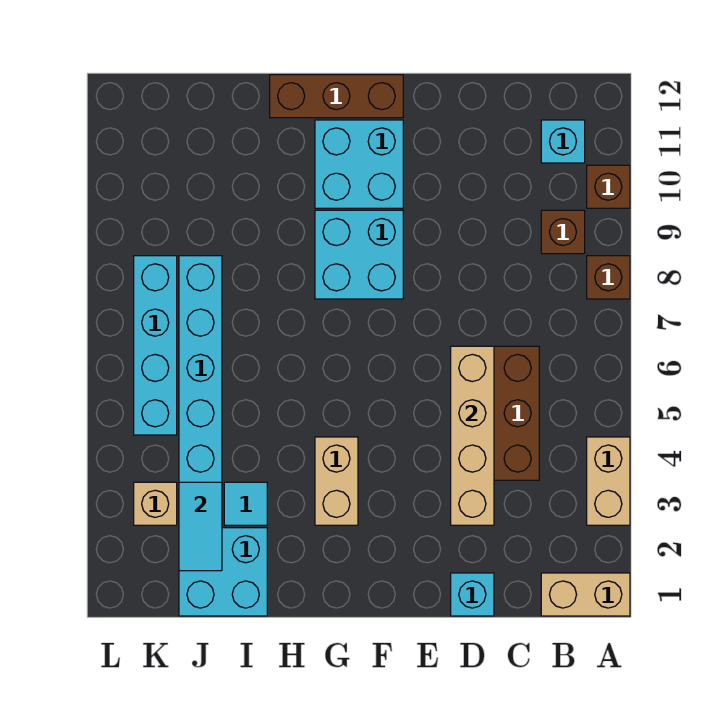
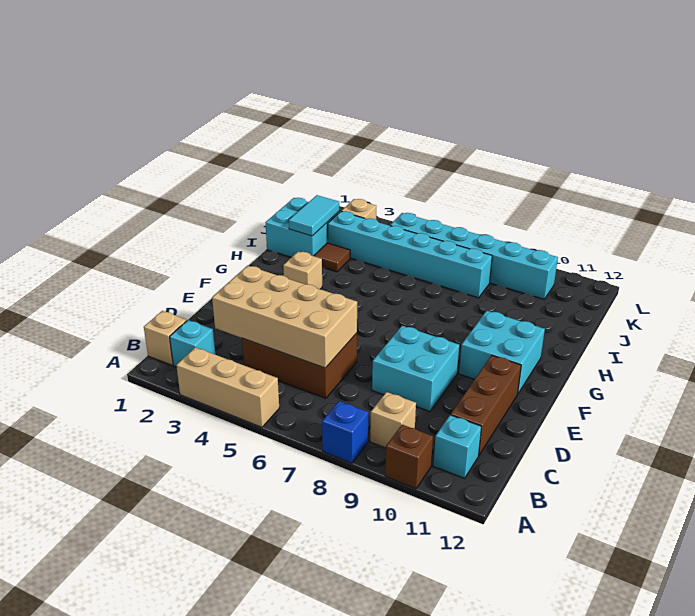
tan brick A1:B1 level 1 -> tan brick B1 level 1
tan brick A3:A4 level 1 -> tan brick A3:A5 level 1
brown brick A8 level 1 -> blue brick A8 level 1
brown brick B9 level 1 -> tan brick B9 level 1
cyan brick D1 level 1 -> cyan brick B2 level 1
tan brick D3:D6 level 2 -> tan brick C3:D6 level 2
cyan brick F8:G9 level 1 -> cyan brick D8:E9 level 1
brown brick F12:H12 level 1 -> brown brick C11:E11 level 1
tan brick G3:G4 level 1 -> tan brick G3 level 1
cyan tile I3 level 1 -> brown tile I3 level 1
cyan tile J2:J3 level 2 -> cyan tile I2:J2 level 2
cyan brick K5:K8 level 1 -> cyan brick K5:K10 level 1

